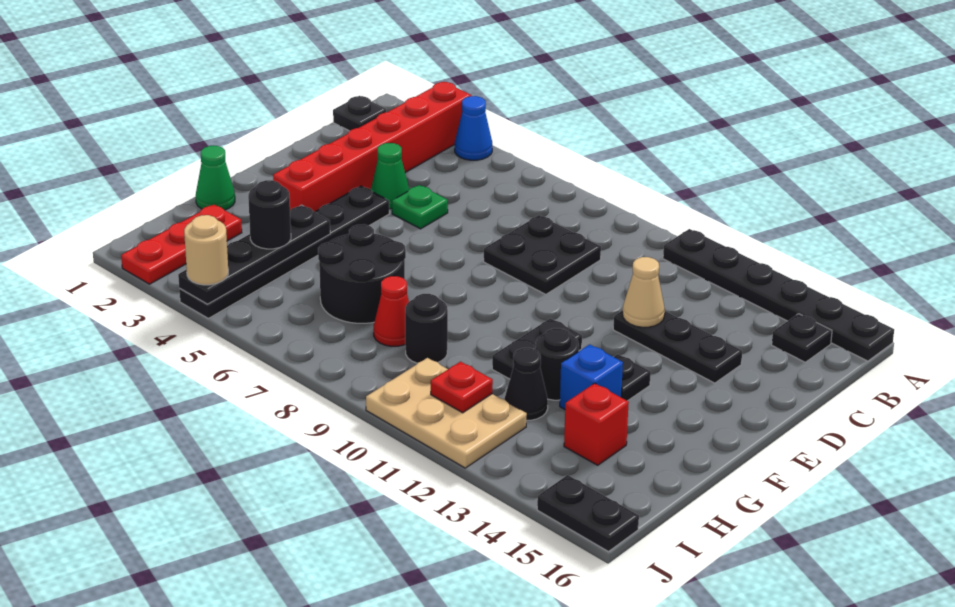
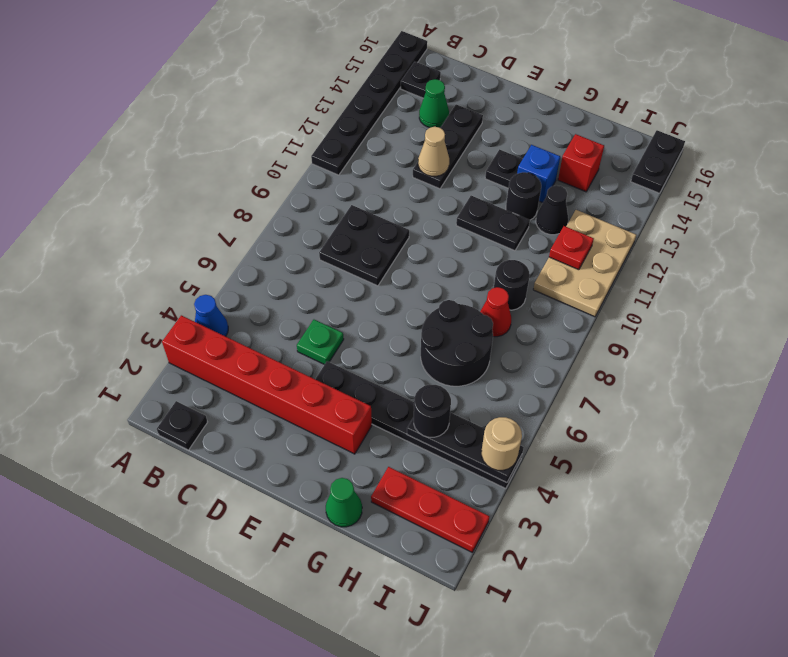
green cone D4 level 1 -> green cone C14 level 1
black plate G4:J4 level 2 -> black plate H4:J4 level 2

